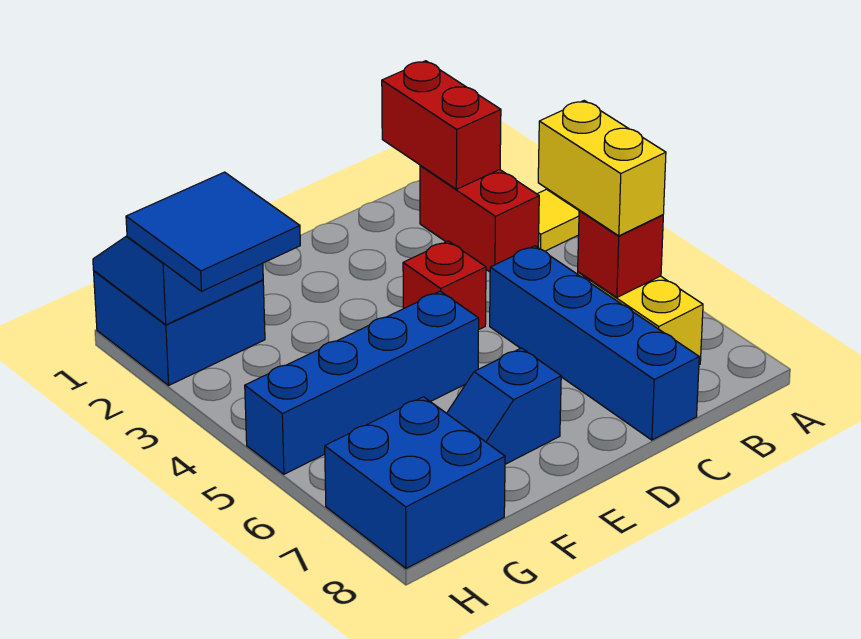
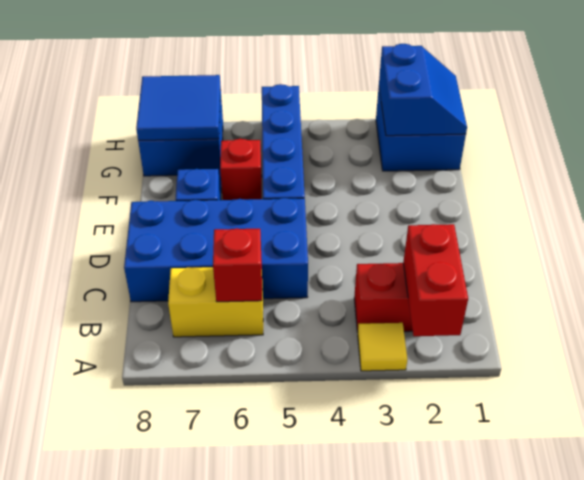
red brick B1:B2 level 2 -> red brick A2:B2 level 2
yellow brick B5:B6 level 3 -> none
blue brick C5:C8 level 1 -> blue brick C5:D8 level 1
red brick D4 level 1 -> red brick F6 level 1
blue tile G2:H3 level 3 -> blue tile G7:H8 level 2

